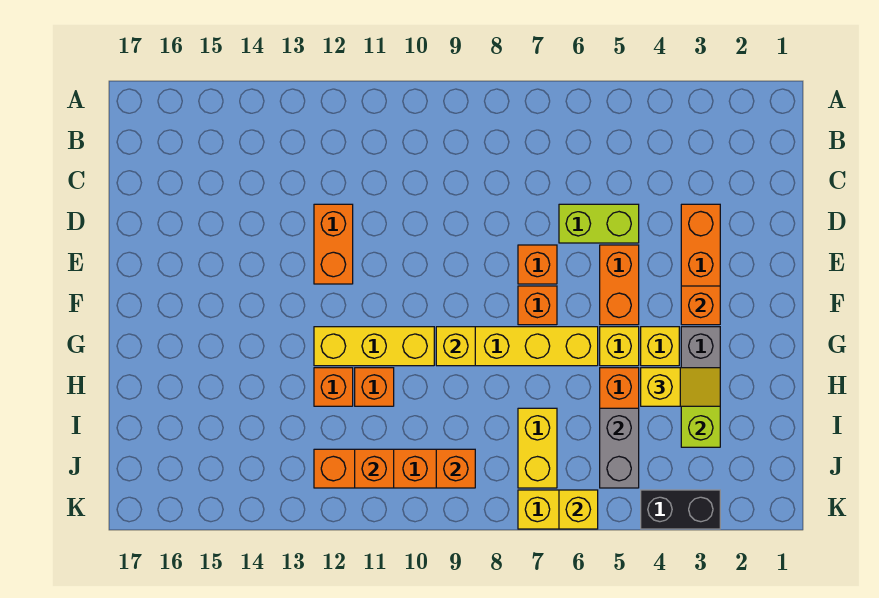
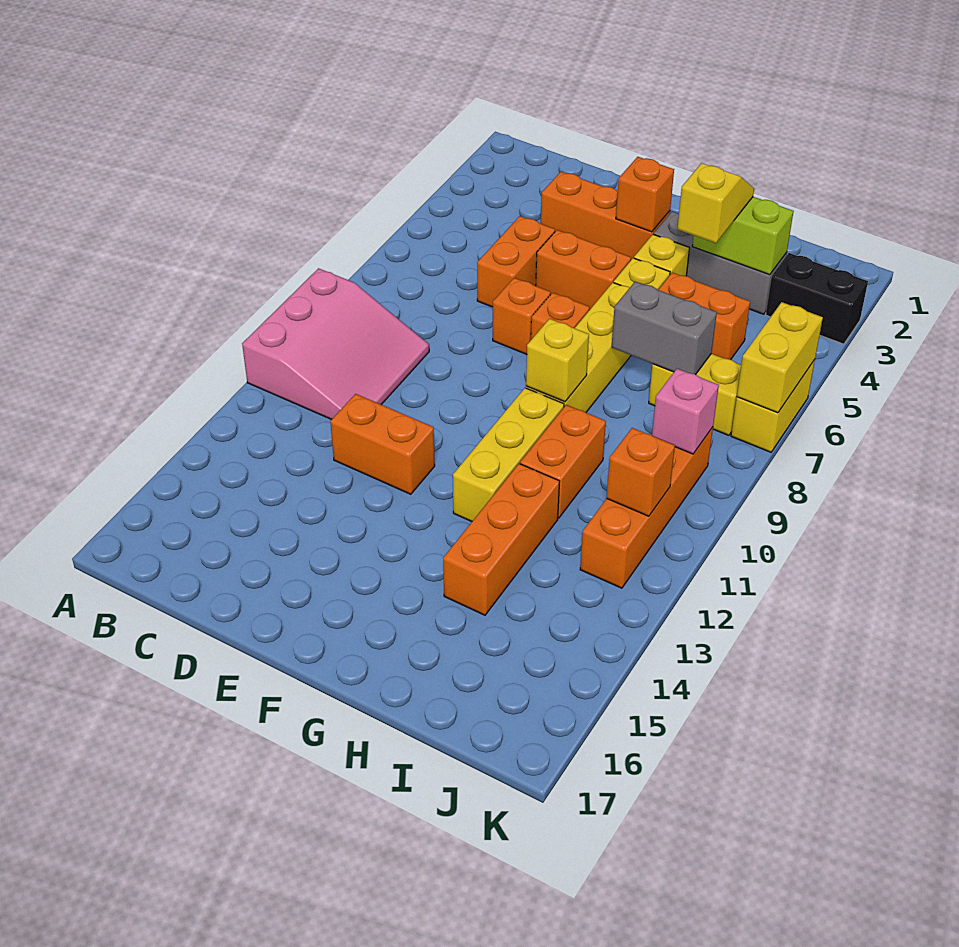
none -> pink slope A9:C11 level 1 top A
lime brick D5:D6 level 1 -> orange brick D5:D6 level 1
orange brick H11 level 1 -> orange brick H10:H11 level 1
orange brick H12 level 1 -> orange brick H12:H14 level 1
grey brick I5:J5 level 2 -> grey brick H7:I7 level 2
orange brick J9 level 2 -> pink brick J9 level 2
black brick K3:K4 level 1 -> black brick J3:K3 level 1
yellow brick K6 level 2 -> yellow brick K6:K7 level 2

